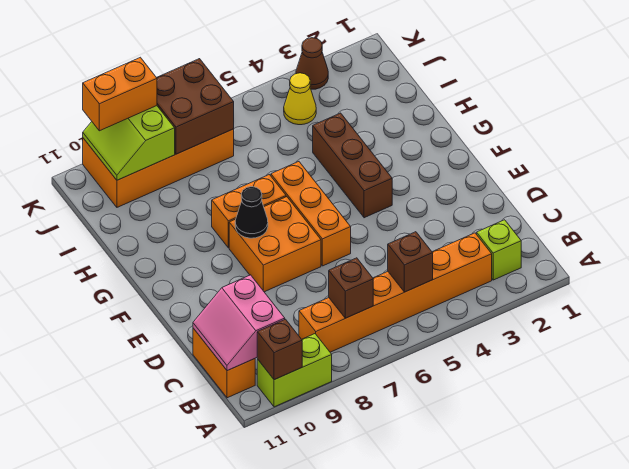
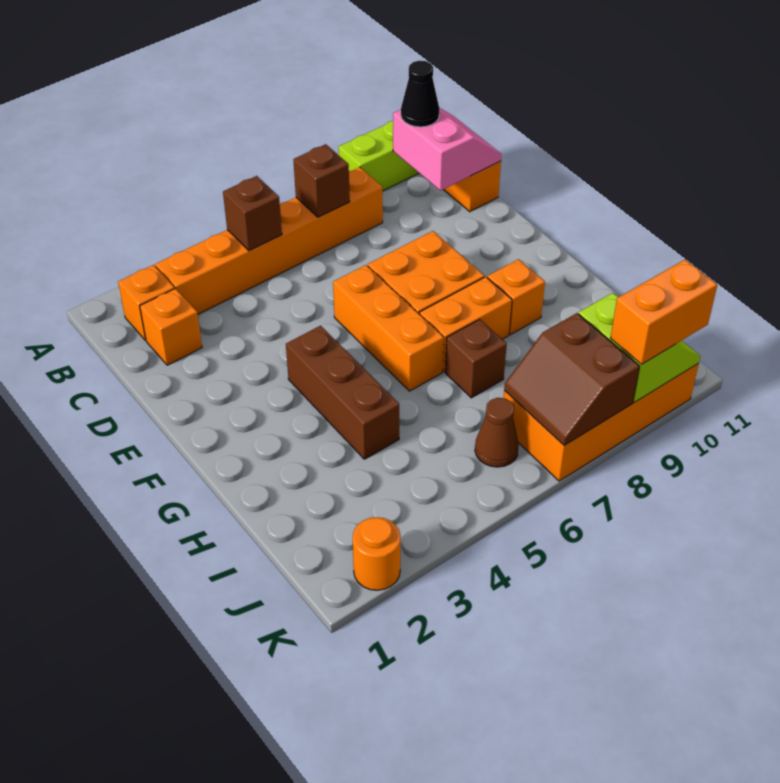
brown brick A10 level 2 -> brown brick H7 level 1
lime brick B2 level 1 -> orange brick B2 level 1
none -> orange brick C2 level 1
black cone F8 level 2 -> black cone B10 level 3
none -> orange brick G9 level 1
yellow cone J4 level 1 -> none
brown brick J7:K8 level 2 -> brown slope J7:K8 level 2 top 8
none -> orange round brick K2 level 1
brown cone K3 level 1 -> brown cone J6 level 1

